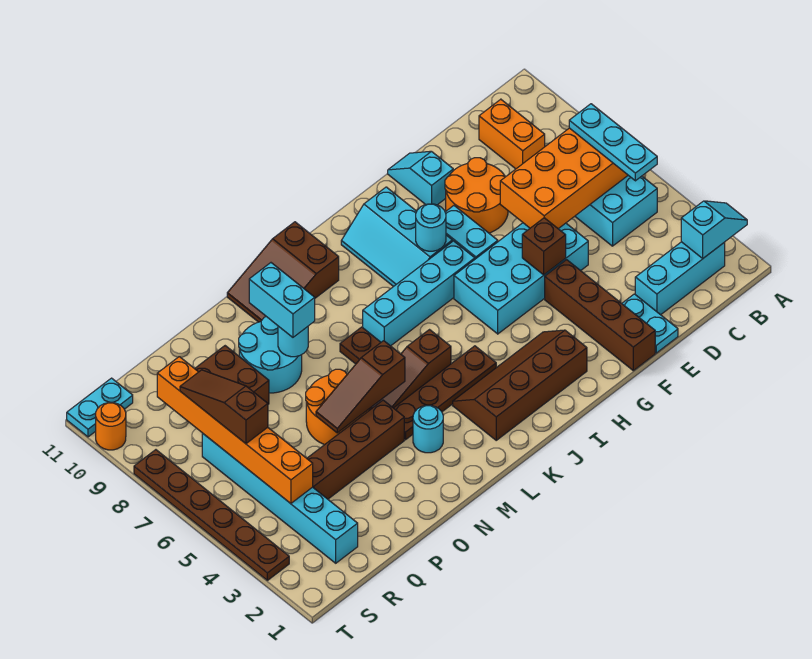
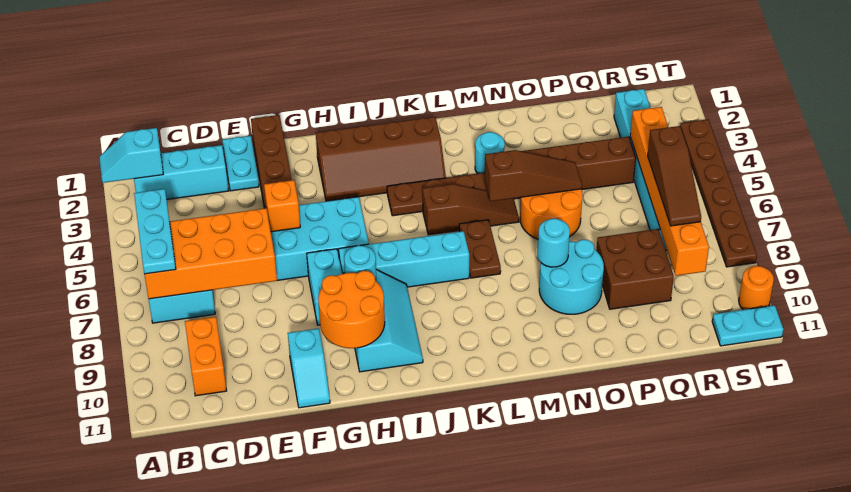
orange round brick E8:F9 level 1 -> orange round brick G9:H10 level 2
brown brick F5 level 2 -> orange brick F5 level 2
brown slope K10:M11 level 1 top K -> none
cyan brick N8:N9 level 3 -> none

